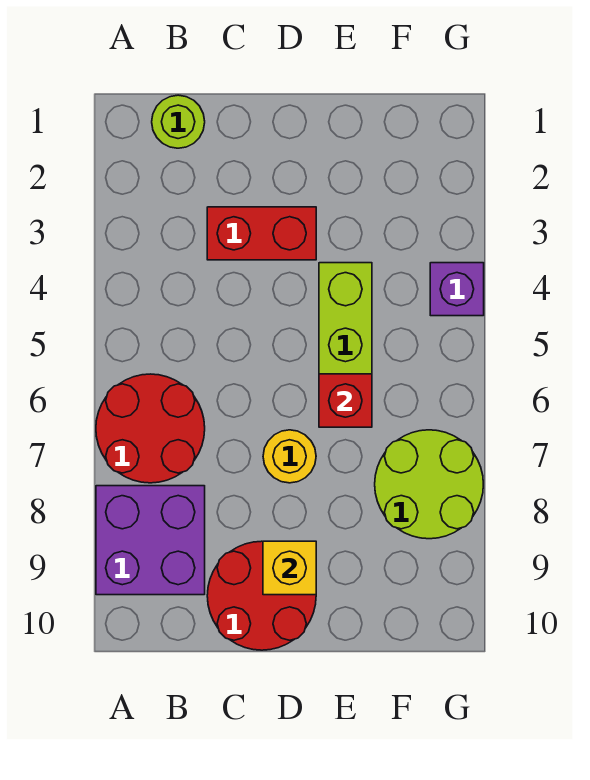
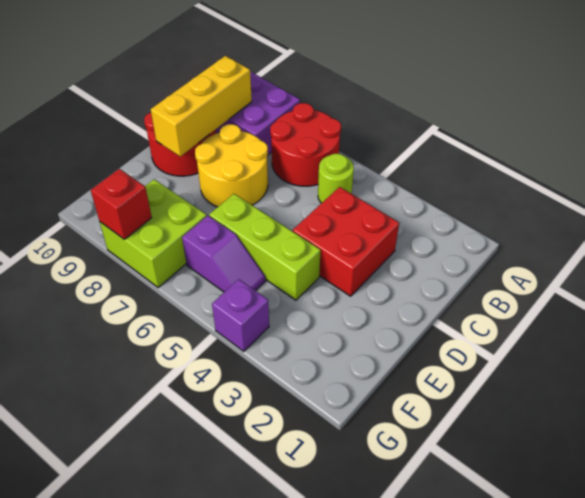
lime round brick B1 level 1 -> lime round brick B5 level 1
red brick C3:D3 level 1 -> red brick C3:D4 level 1
yellow round brick D7 level 1 -> yellow round brick C7:D8 level 1
yellow brick D9 level 2 -> yellow brick B9:D9 level 2
red brick E6 level 2 -> red brick G8 level 2
none -> purple slope F5:F6 level 1 top 6
lime round brick F7:G8 level 1 -> lime brick F7:G8 level 1

